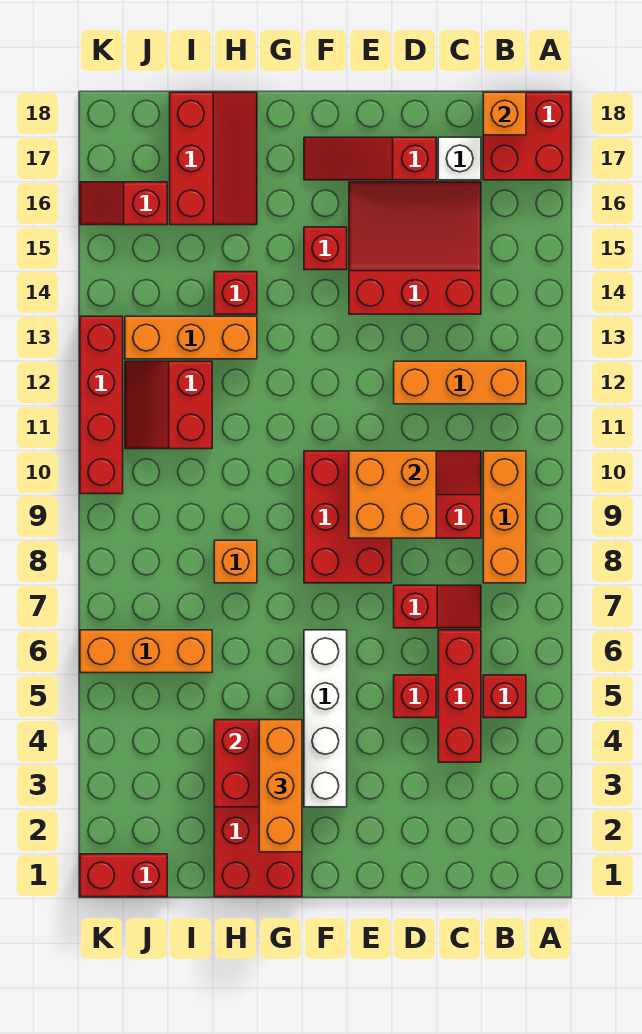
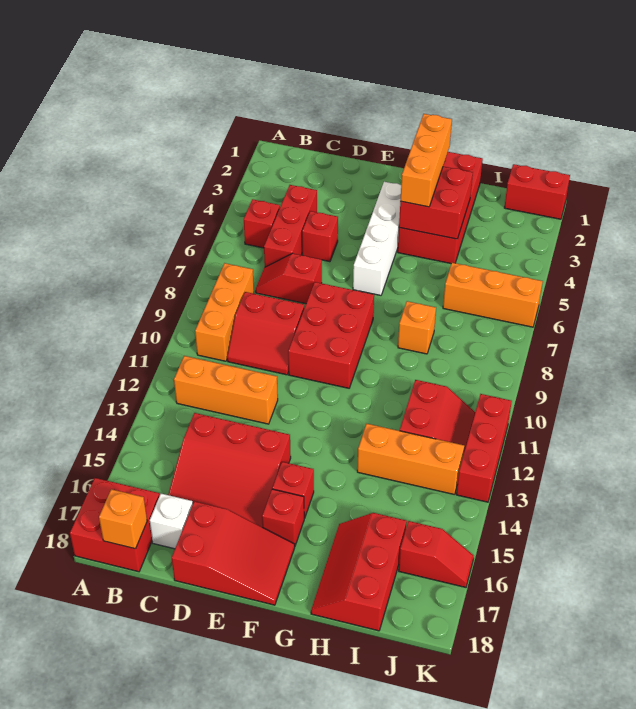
orange brick D9:E10 level 2 -> none
red slope D17:F17 level 1 top D -> red slope D17:F18 level 1 top D
red brick H14 level 1 -> red brick F16 level 1
red brick K10:K13 level 1 -> red brick K11:K13 level 1

